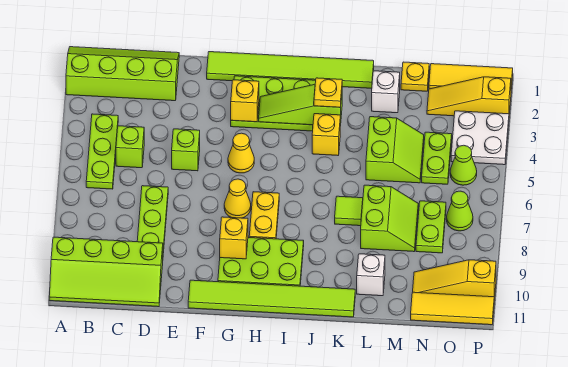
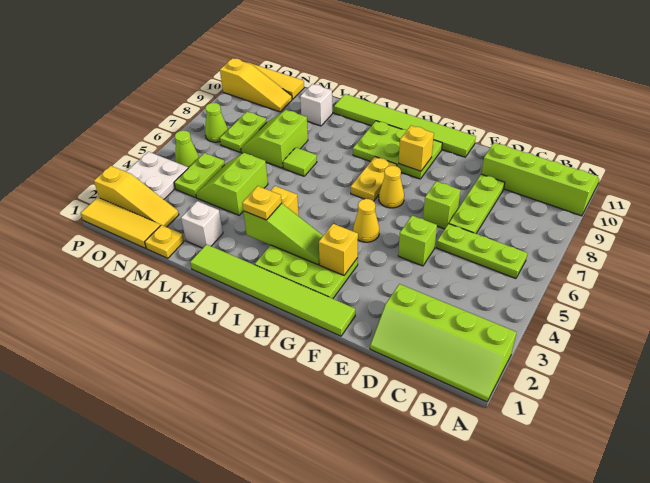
lime plate B4:B6 level 1 -> lime plate B6:D6 level 1
lime brick C5 level 1 -> lime brick E7 level 1

